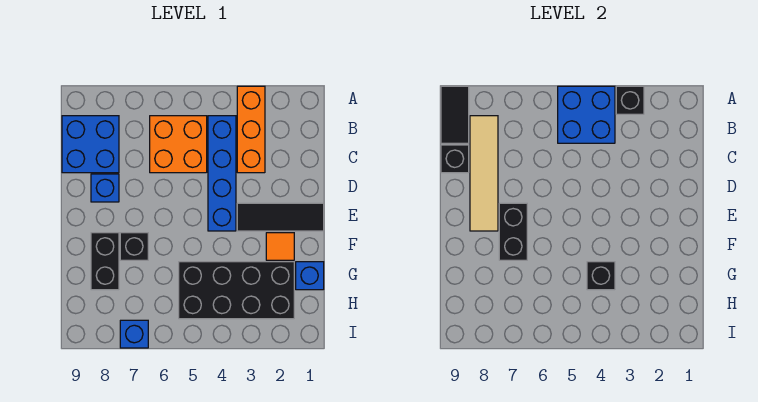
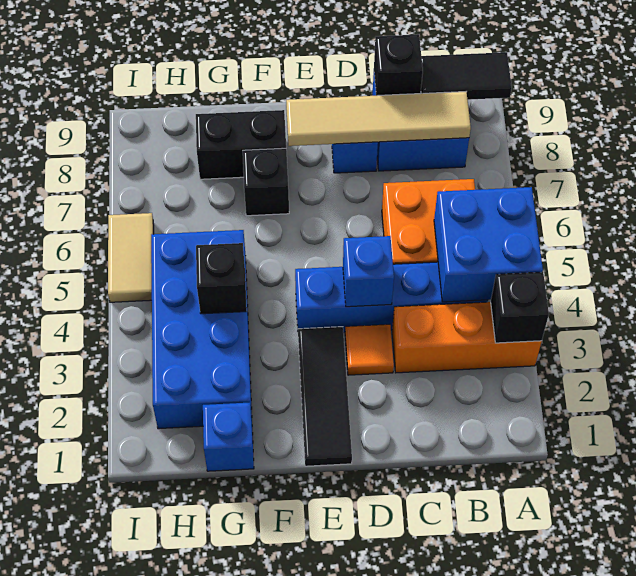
black brick E7:F7 level 2 -> none
orange tile F2 level 1 -> orange tile D3 level 1
black brick G2:H5 level 1 -> blue brick G2:H5 level 1
none -> tan tile I5:I6 level 1
blue brick I7 level 1 -> blue brick D4 level 2

